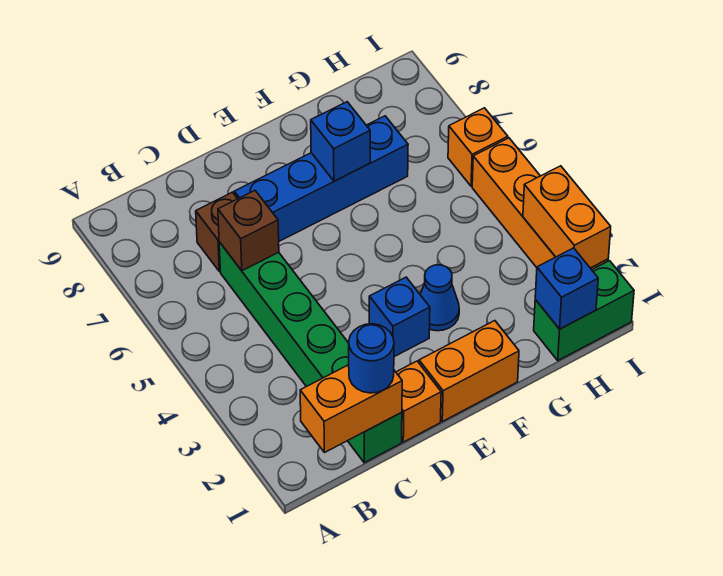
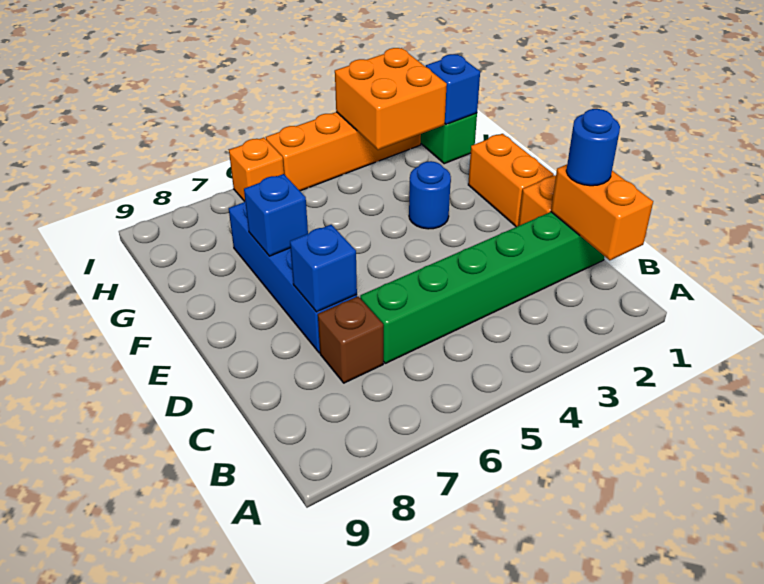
brown brick C6 level 2 -> none
blue brick E3 level 1 -> blue brick D7 level 2
blue cone F3 level 1 -> blue round brick F3 level 1
orange brick I2:I3 level 2 -> orange brick H2:I3 level 2

